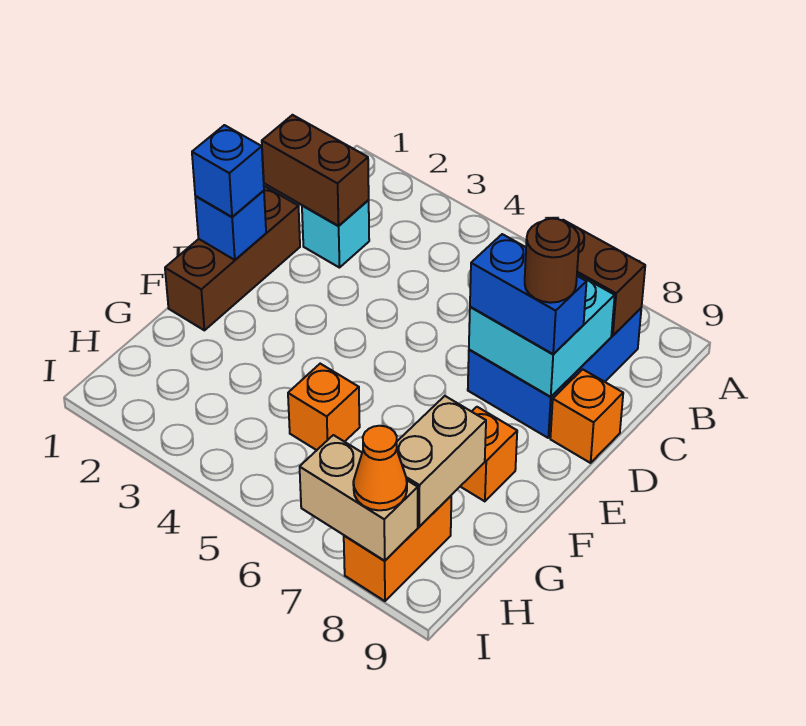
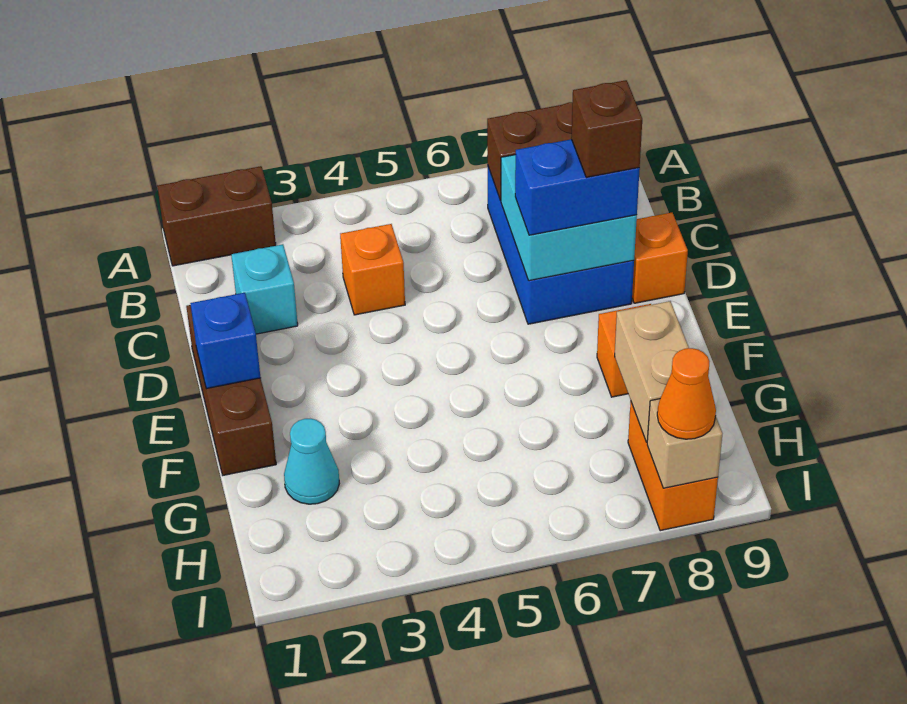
brown brick C1:C2 level 2 -> brown brick A1:A2 level 1
brown round brick D8 level 4 -> brown brick D8 level 4
blue brick E1 level 3 -> none
none -> cyan cone G2 level 1
orange brick G5 level 1 -> orange brick C4 level 1
tan brick I7:I8 level 2 -> tan brick I8 level 2

